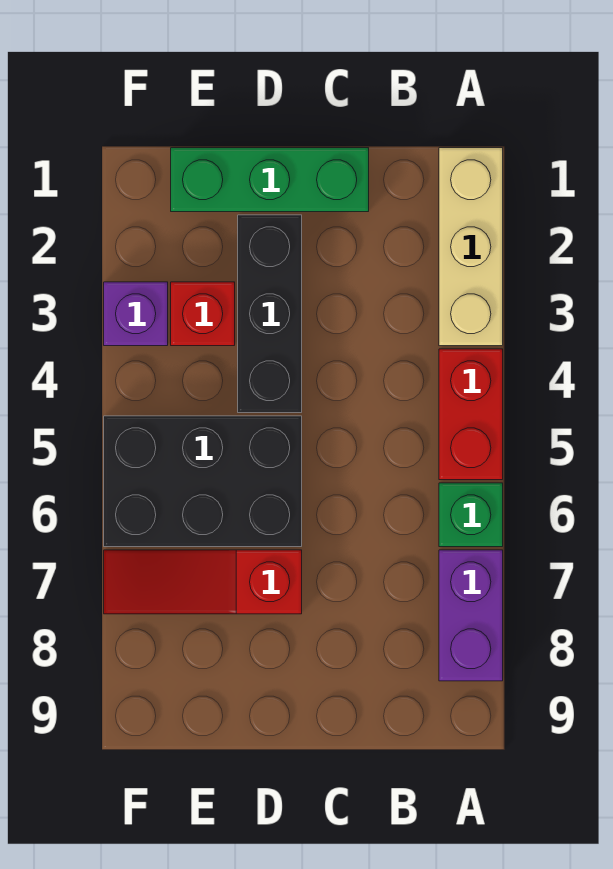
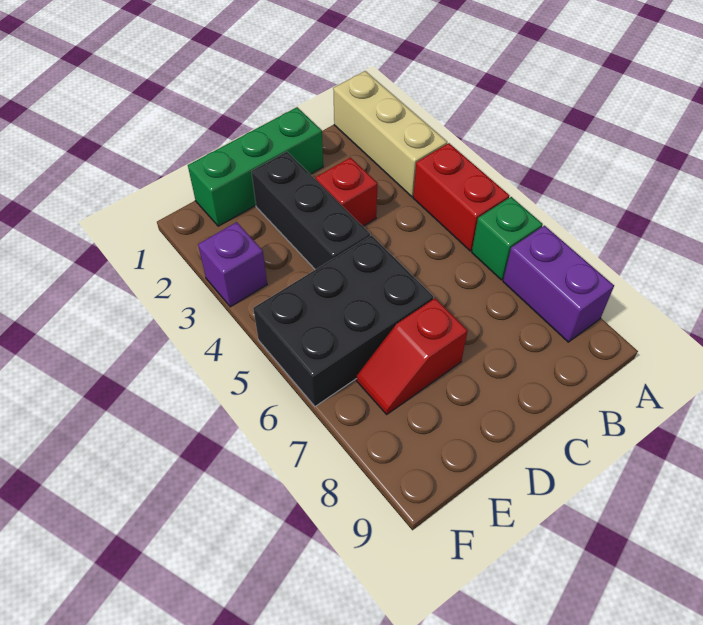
red slope D7:F7 level 1 top D -> red slope D7:E7 level 1 top D
red brick E3 level 1 -> red brick C3 level 1

